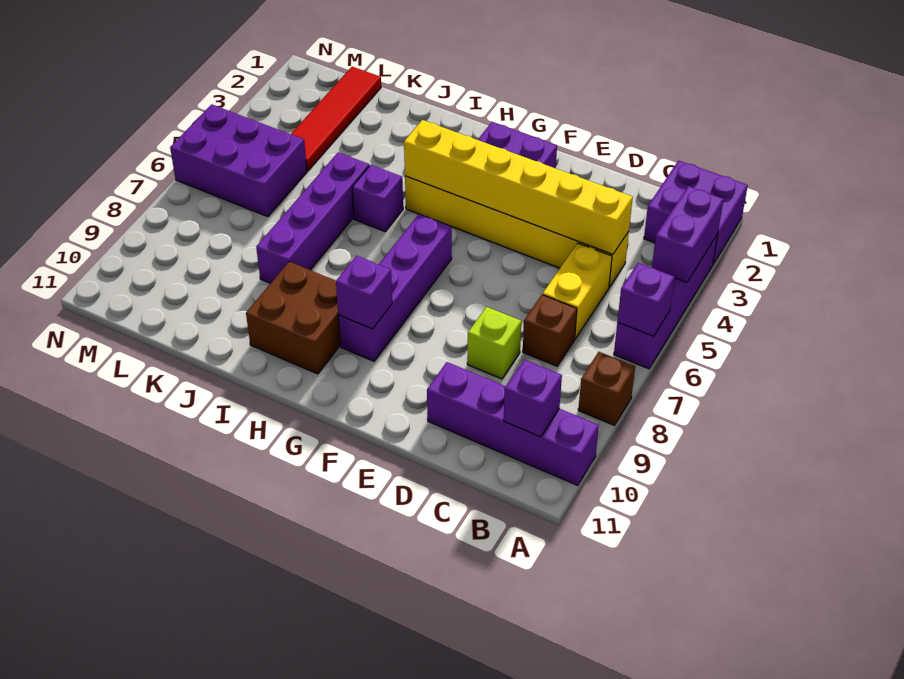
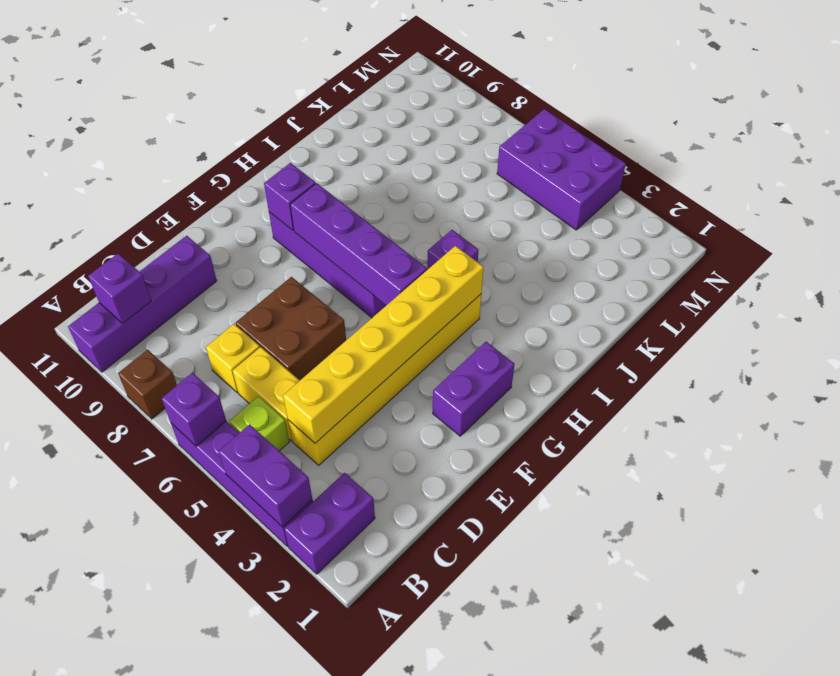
purple brick A1:B2 level 1 -> purple brick A2:B2 level 1
brown brick C7 level 1 -> yellow brick C7 level 1
lime brick D8 level 1 -> lime brick B5 level 1
brown brick H9:I10 level 1 -> brown brick D6:E7 level 1
purple brick J5:J8 level 1 -> purple brick G5:G8 level 2
red tile L1:L4 level 1 -> none
purple brick L5:N6 level 1 -> purple brick M4:N6 level 1

